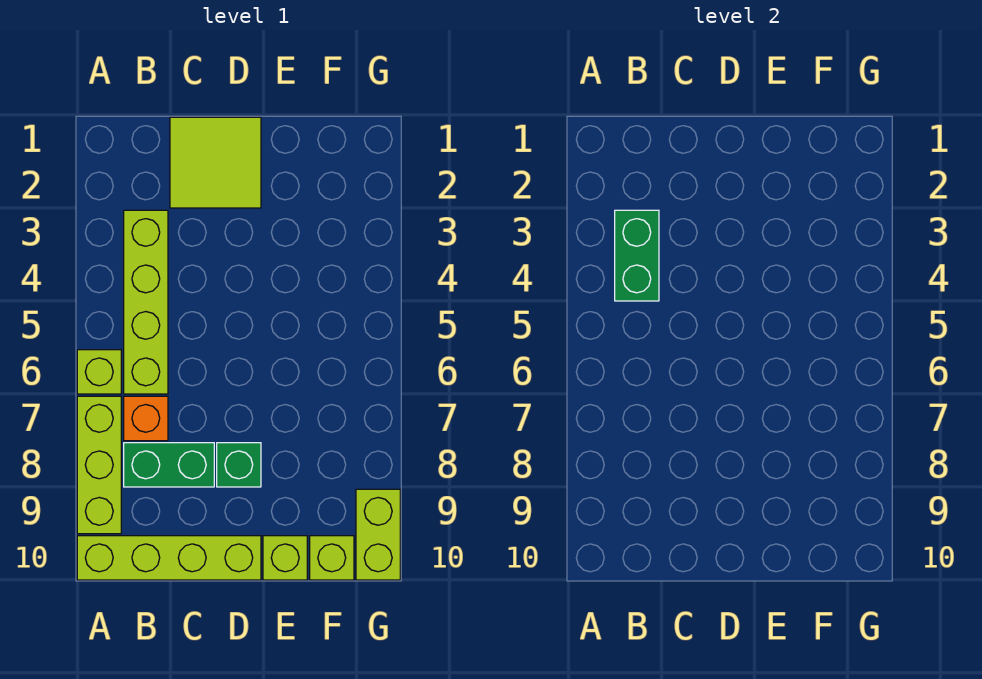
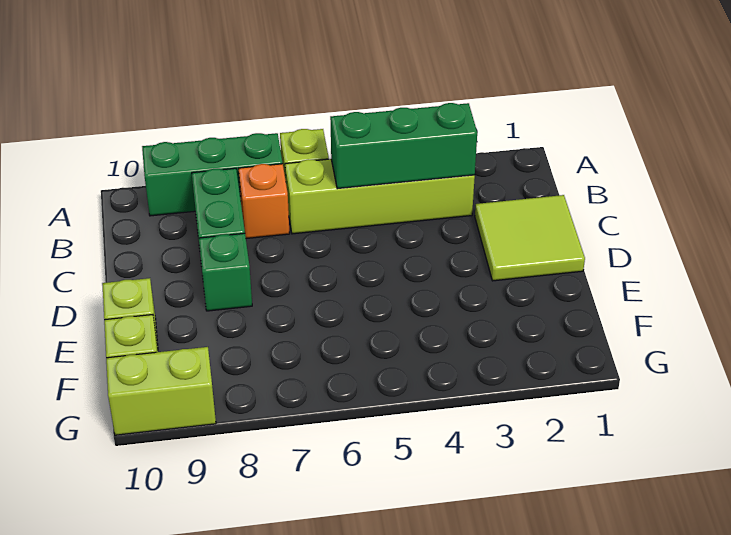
lime brick A7:A9 level 1 -> green brick A7:A9 level 1
lime brick A10:D10 level 1 -> none
green brick B3:B4 level 2 -> green brick B3:B5 level 2

